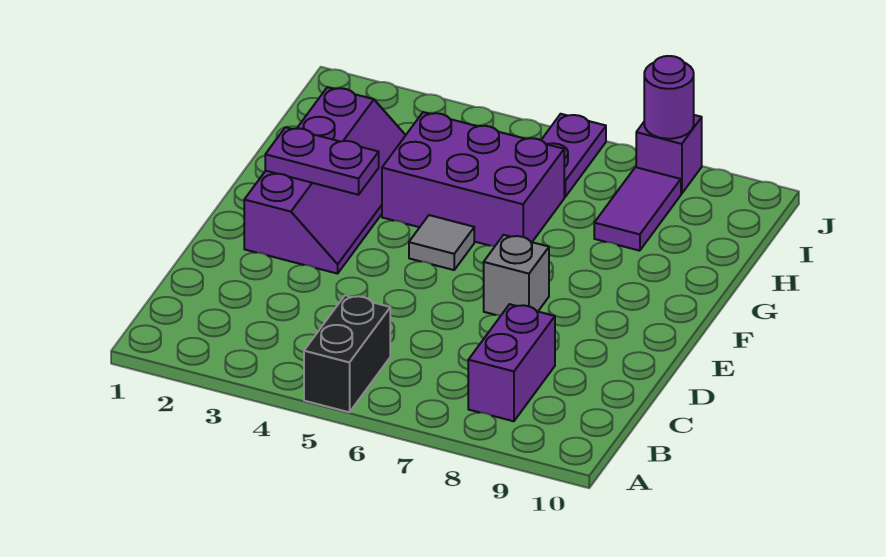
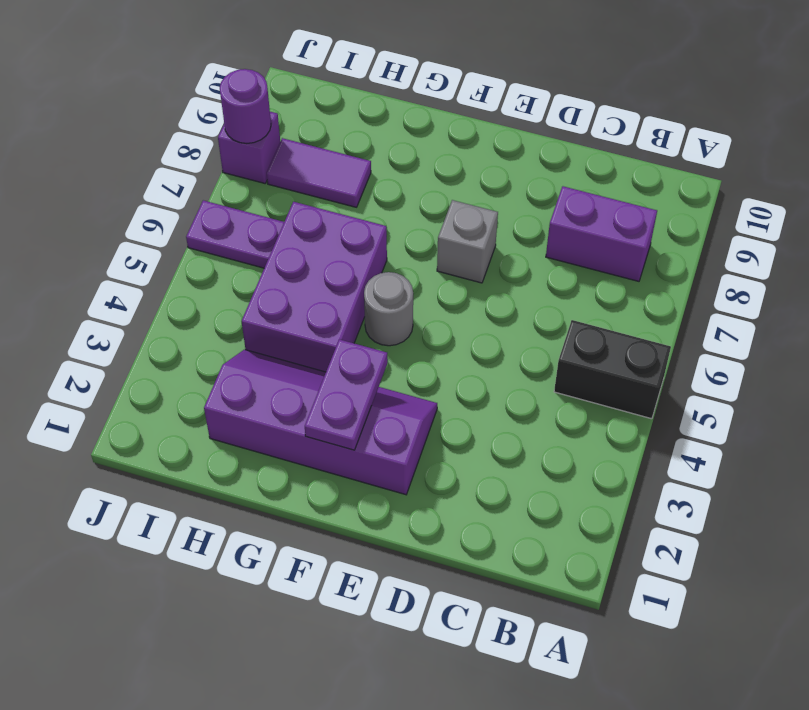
grey tile F5 level 1 -> grey round brick F5 level 1

